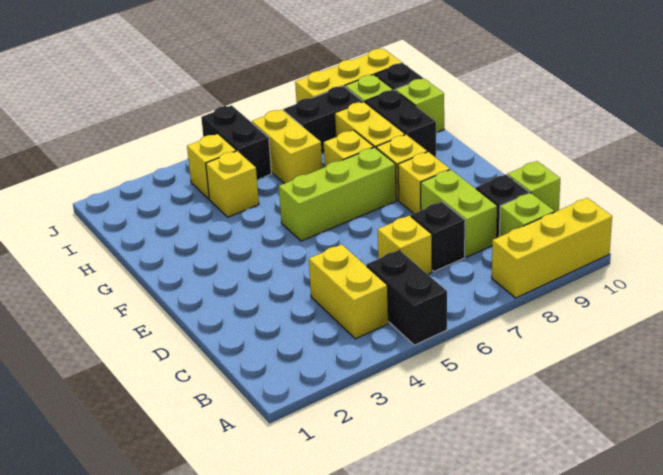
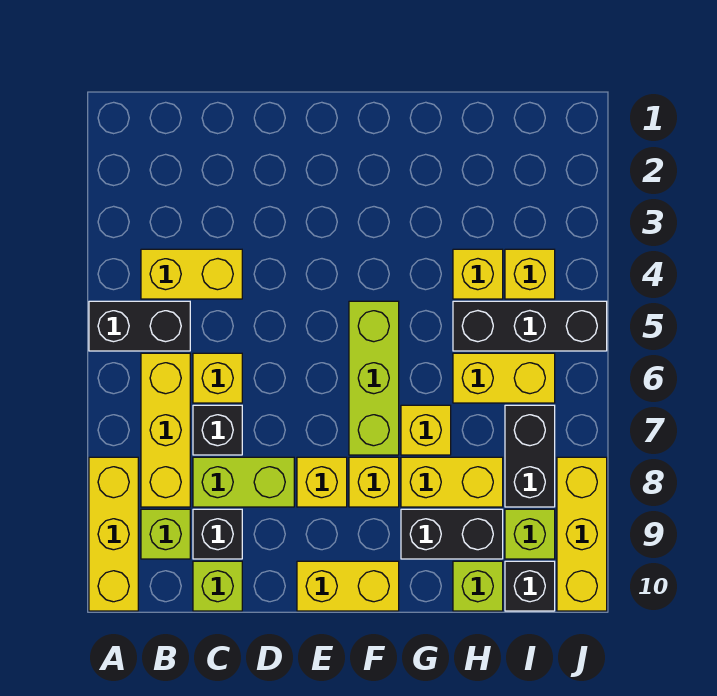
none -> yellow brick B6:B8 level 1
none -> yellow brick E10:F10 level 1
black brick I5:J5 level 1 -> black brick H5:J5 level 1

